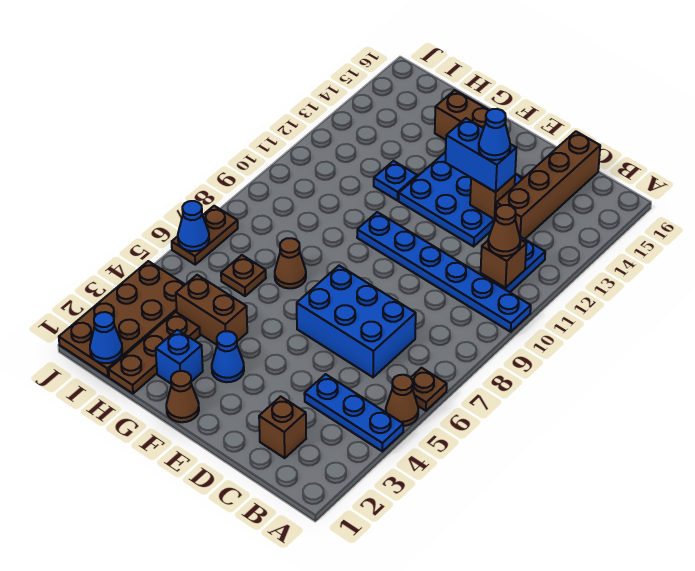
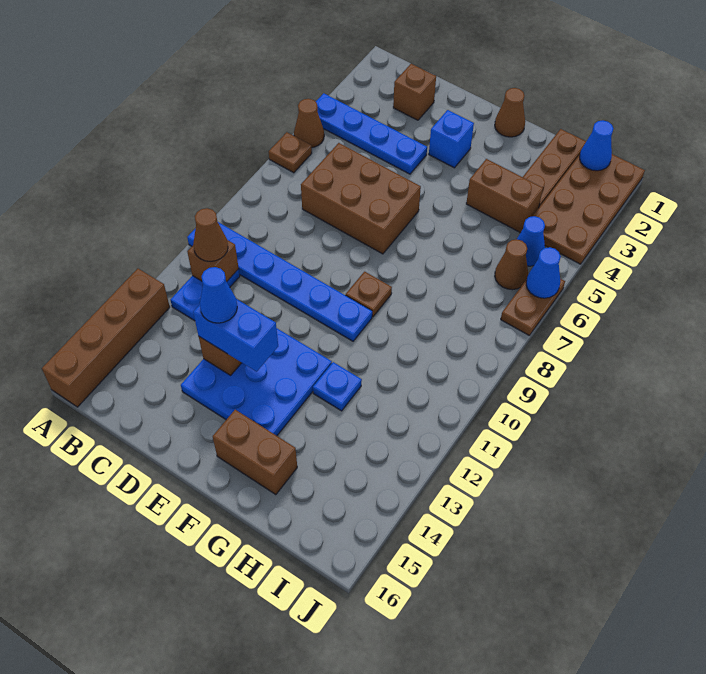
blue plate A4:C4 level 1 -> blue plate A4:D4 level 1
blue brick C6:E7 level 1 -> brown brick C6:E7 level 1
brown brick C13:C16 level 1 -> brown brick A13:A16 level 1
blue cone F3 level 1 -> blue cone I5 level 1
blue brick G2 level 1 -> blue brick E3 level 1
brown cone G7 level 1 -> brown cone I6 level 1
brown plate H6 level 1 -> brown plate F9 level 1

